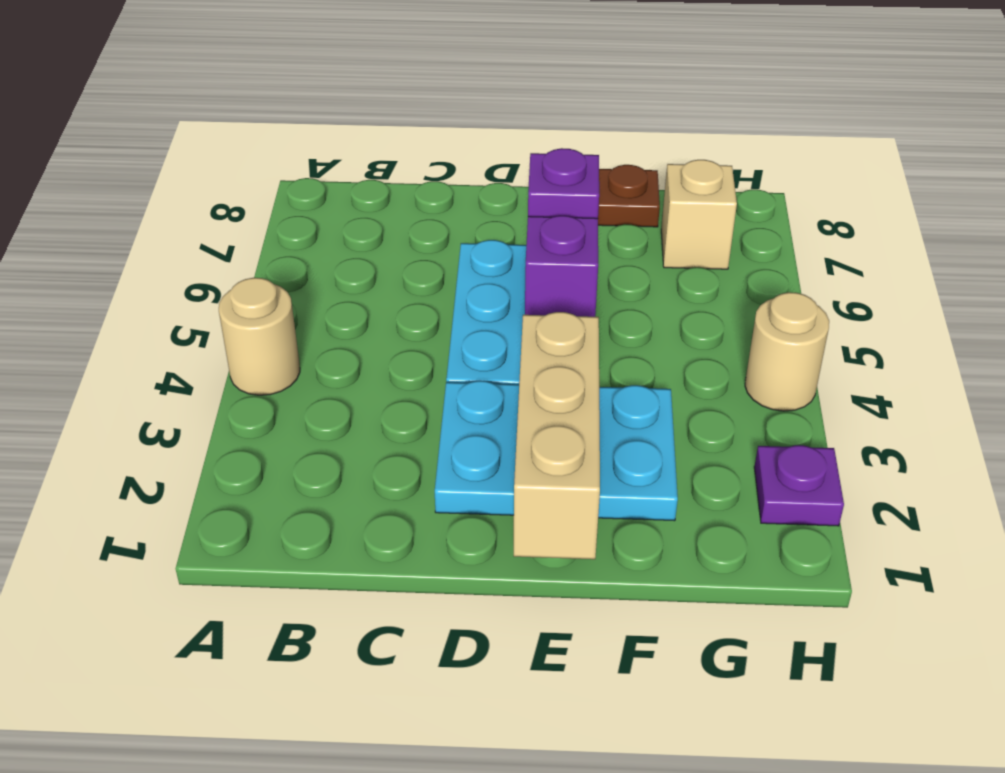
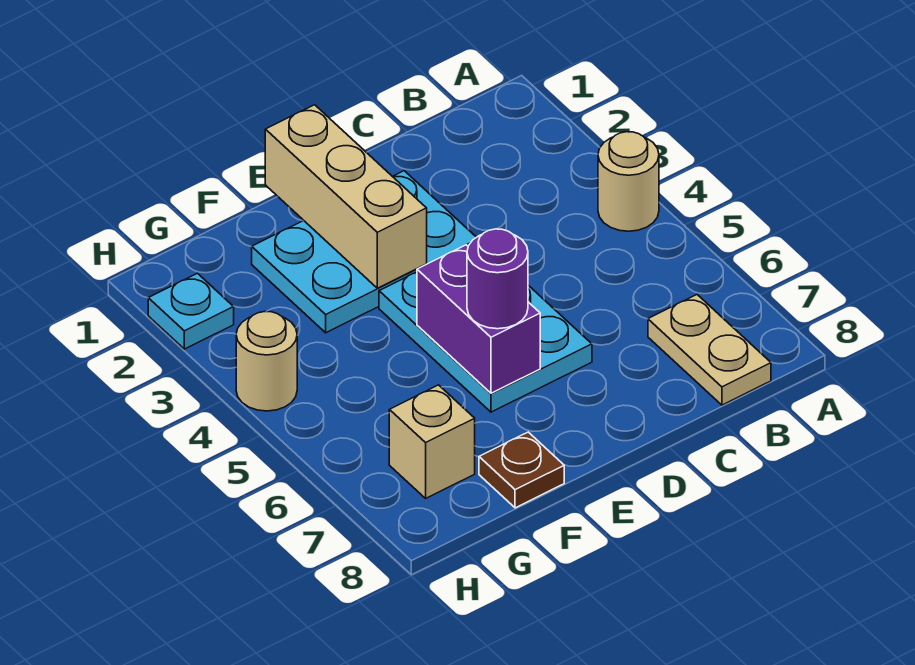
none -> tan plate B7:B8 level 1
purple plate E6 level 3 -> purple round brick E6 level 3
purple plate H2 level 1 -> cyan plate H2 level 1

